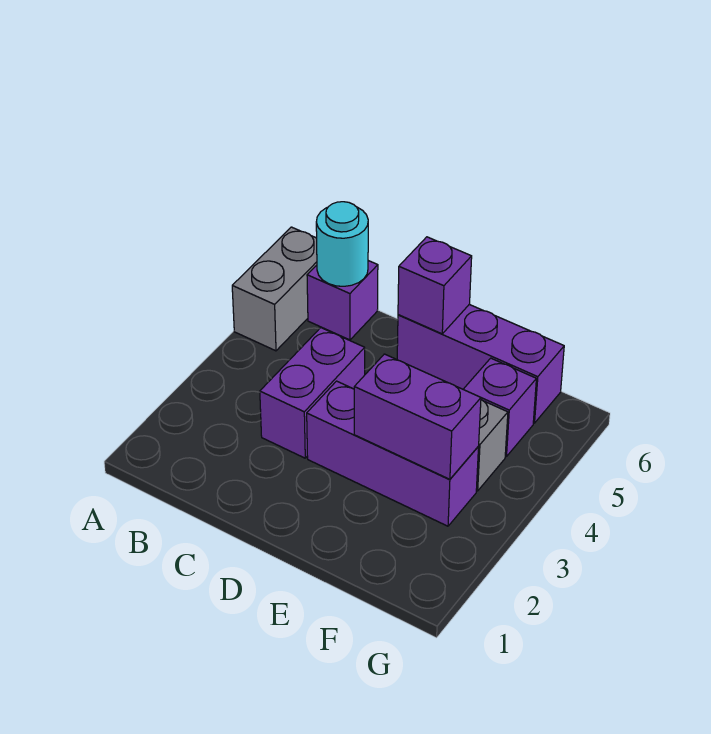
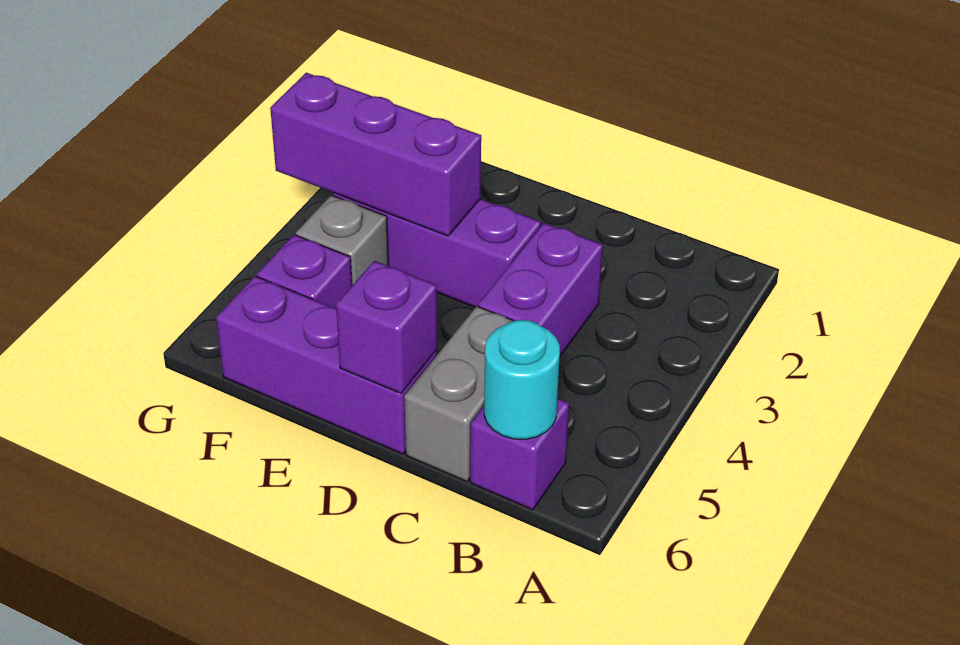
grey brick A5:A6 level 1 -> grey brick C5:C6 level 1
purple brick E3:F3 level 2 -> purple brick E3:G3 level 2

